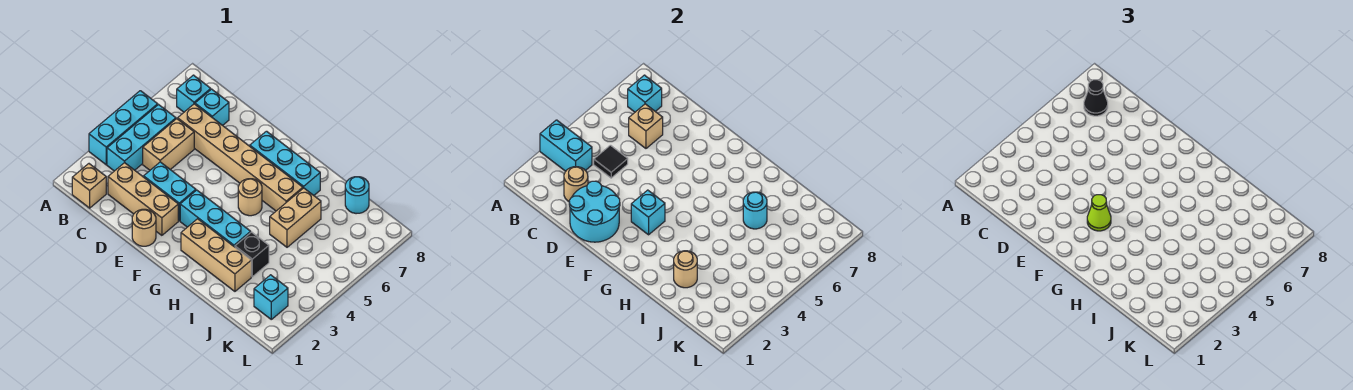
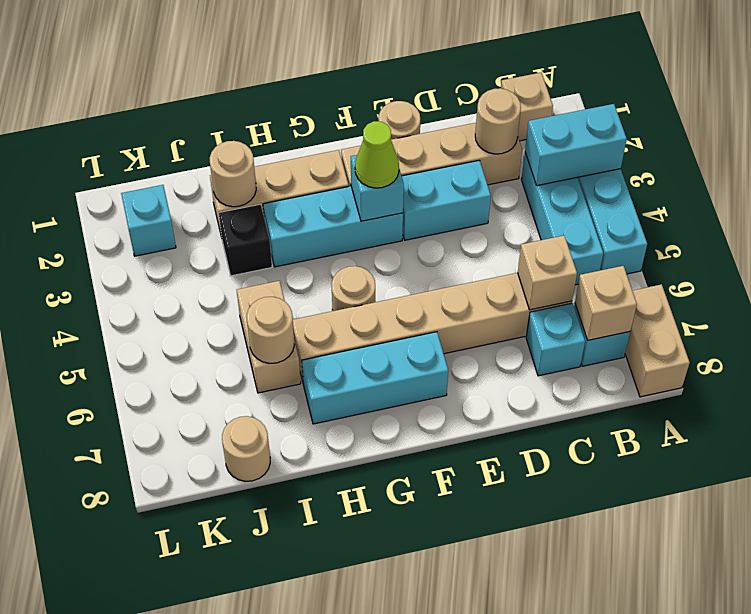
cyan brick B7 level 2 -> tan brick B7 level 2
black cone B7 level 3 -> none
tan brick C2:E2 level 1 -> tan brick C2:F2 level 1
tan brick C4:C5 level 1 -> tan brick A7:A8 level 1
black tile C4 level 2 -> none
cyan round brick D1:E2 level 2 -> none
cyan round brick I6 level 2 -> tan round brick I6 level 2
cyan round brick J8 level 1 -> tan round brick J8 level 1

